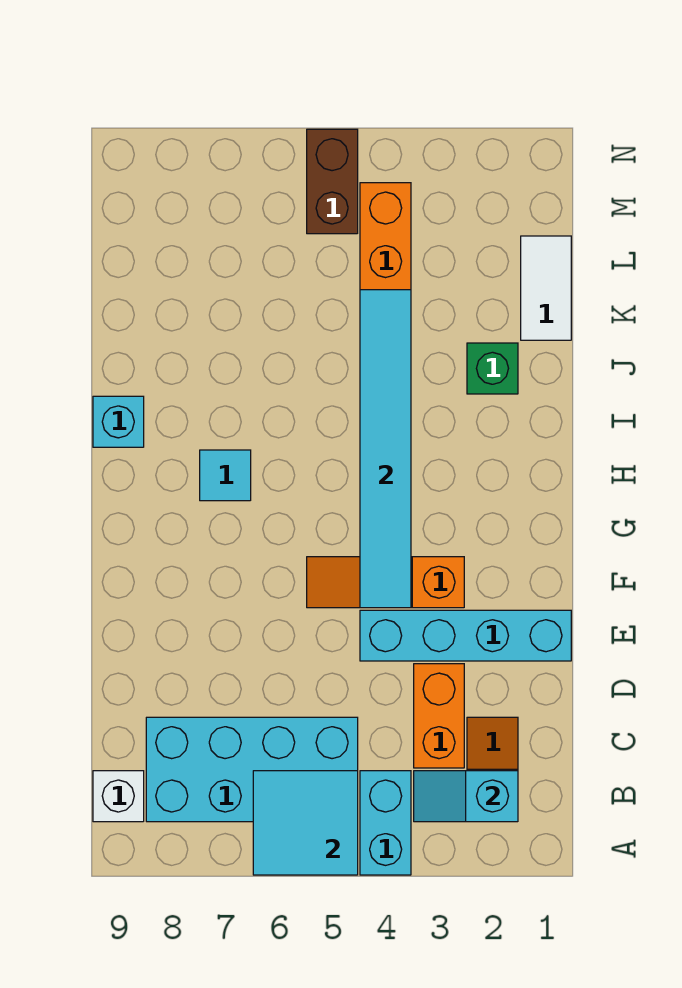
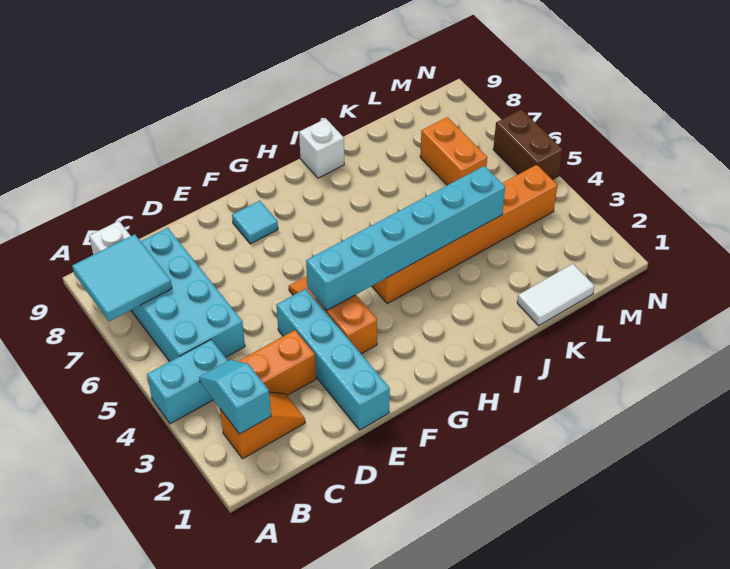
cyan tile A5:B6 level 2 -> cyan tile A7:B8 level 2
cyan tile F4:K4 level 2 -> cyan brick F4:K4 level 2
cyan tile H7 level 1 -> cyan tile F8 level 1
cyan brick I9 level 1 -> white brick I9 level 1
green brick J2 level 1 -> none
none -> orange brick L6:L7 level 1
brown brick M5:N5 level 1 -> brown brick N5:N6 level 1

